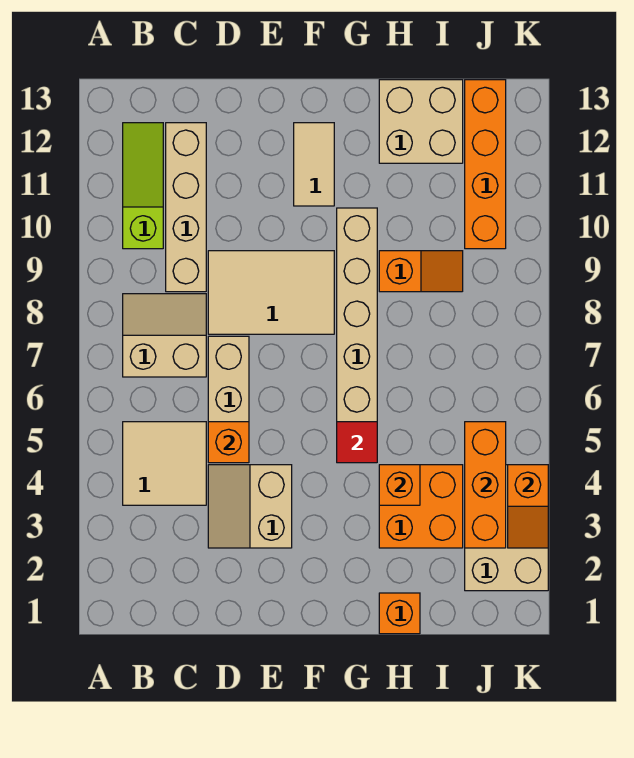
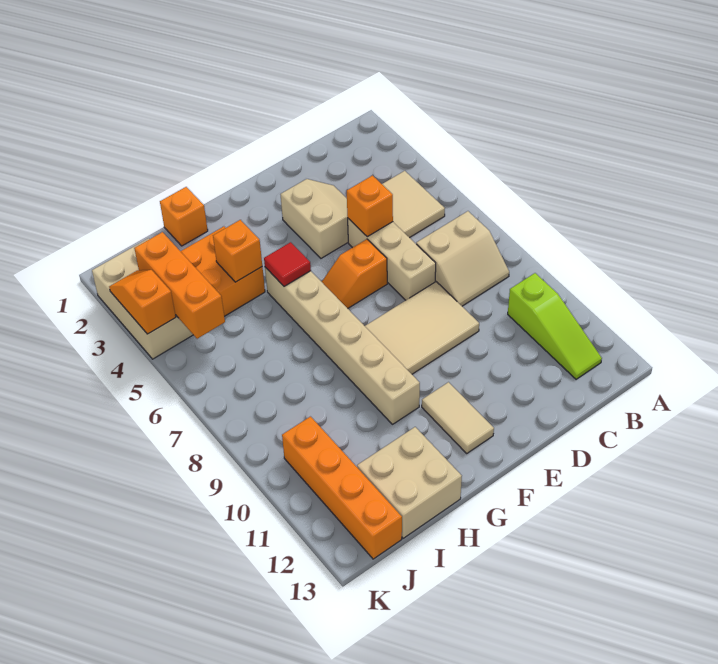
tan brick C9:C12 level 1 -> none
orange slope H9:I9 level 1 top H -> orange slope E6:F6 level 1 top E

